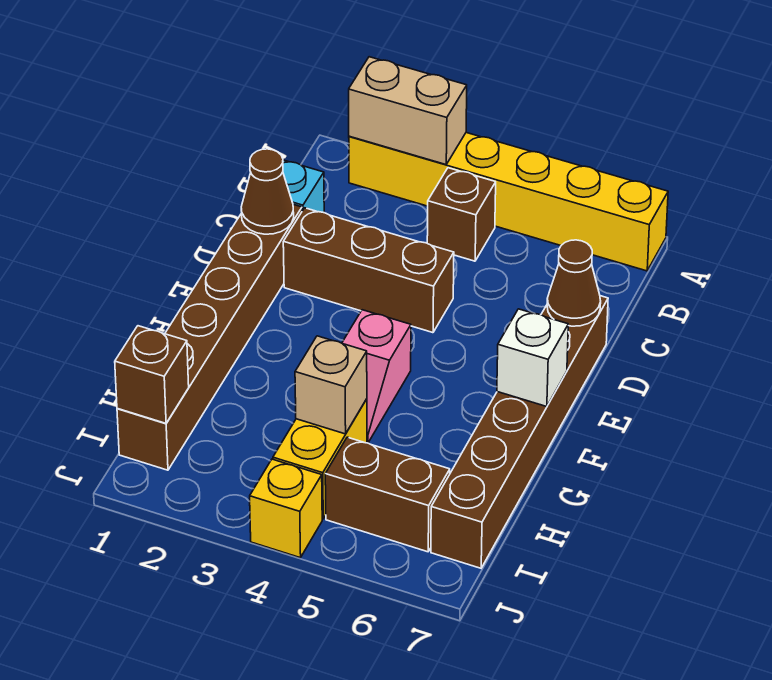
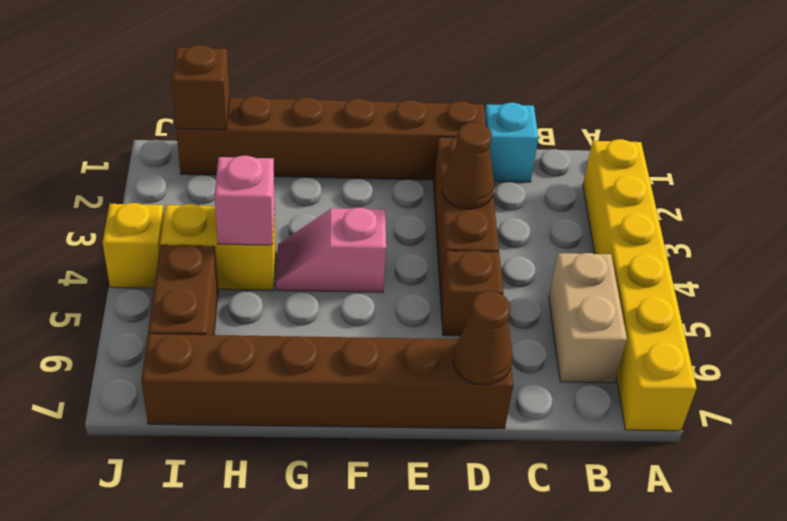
tan brick A2:A3 level 2 -> tan brick B5:B6 level 1
brown brick B4 level 1 -> brown brick D5 level 1
brown cone D1 level 2 -> brown cone D3 level 2
white brick F7 level 2 -> none
tan brick H4 level 2 -> pink brick H4 level 2

